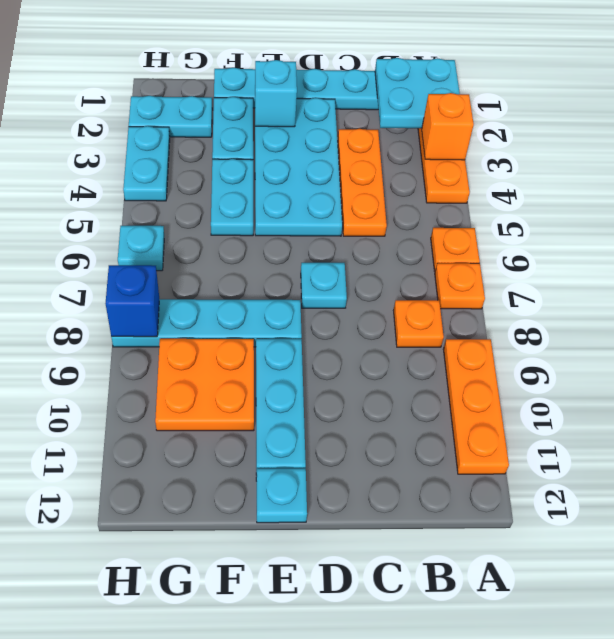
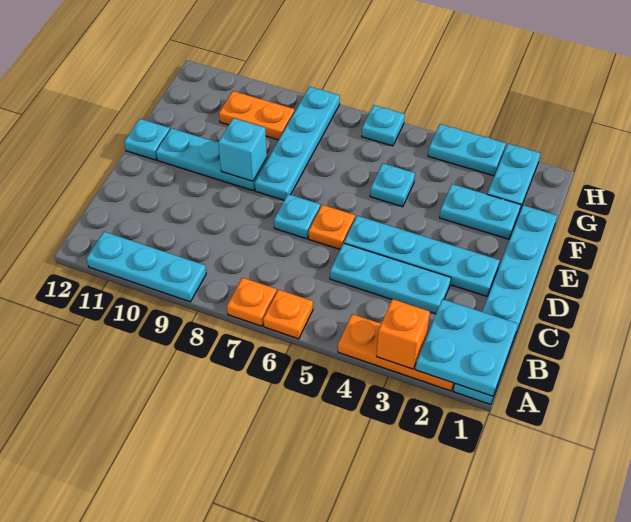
orange plate A9:A11 level 1 -> cyan plate A9:A11 level 1
orange plate B8 level 1 -> orange plate D6 level 1
orange plate C3:C5 level 1 -> cyan plate C3:C5 level 1
cyan plate D2:E5 level 1 -> cyan plate D2:D5 level 1
cyan brick E2 level 2 -> cyan brick E9 level 2
cyan plate F4:F5 level 1 -> cyan plate F5 level 1
orange plate F9:G10 level 1 -> orange plate G9:G10 level 1
blue brick H8 level 2 -> none

